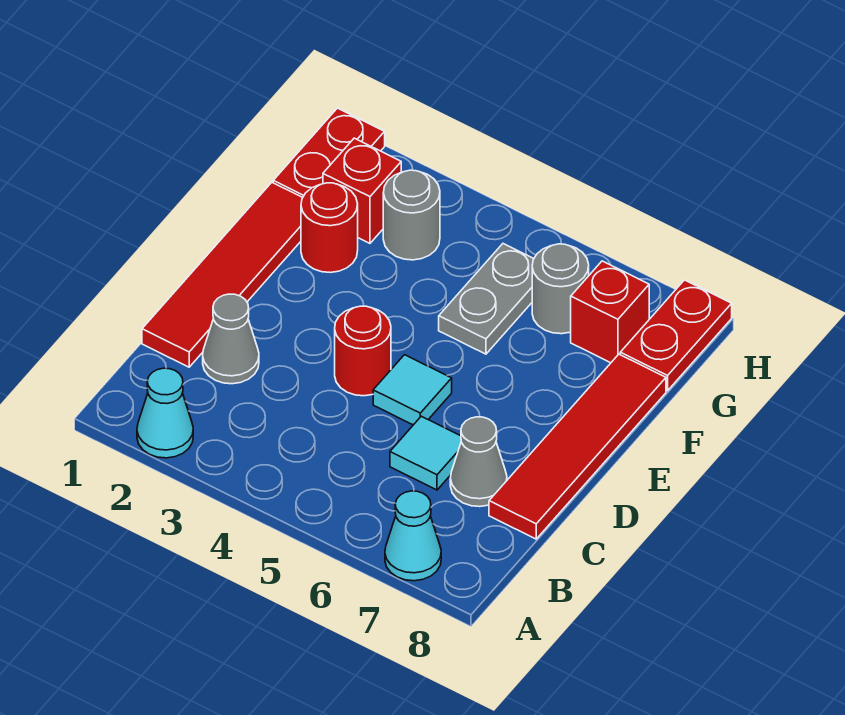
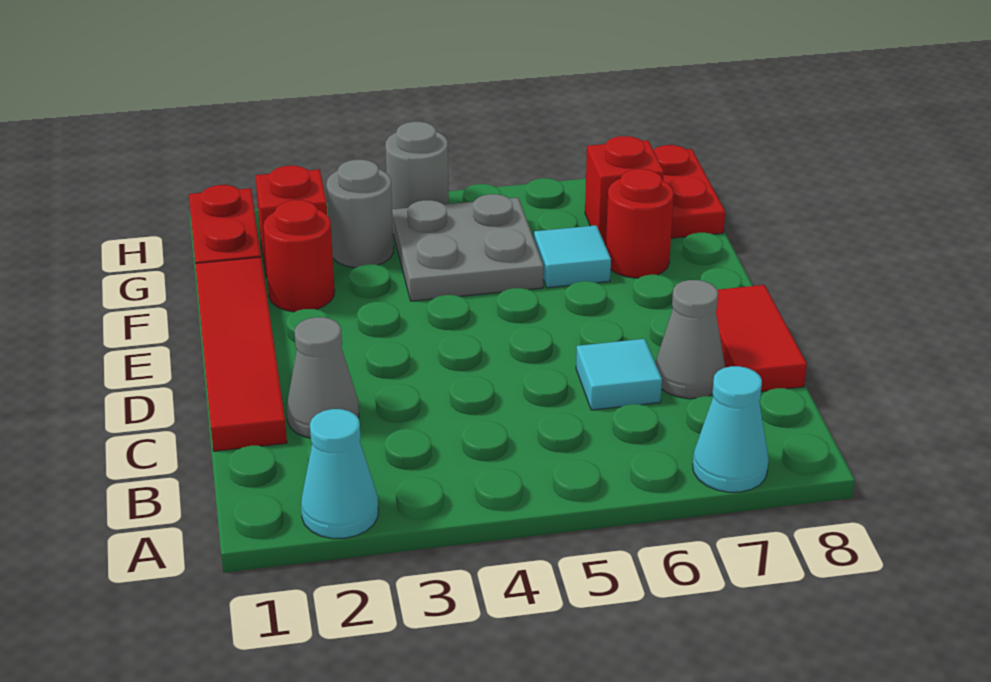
red tile C8:F8 level 1 -> red tile C8:D8 level 1
red round brick D4 level 1 -> red round brick F7 level 1
cyan tile D5 level 1 -> cyan tile F6 level 1
grey plate F5:G5 level 1 -> grey plate F4:G5 level 1
grey round brick G6 level 1 -> grey round brick H4 level 1

